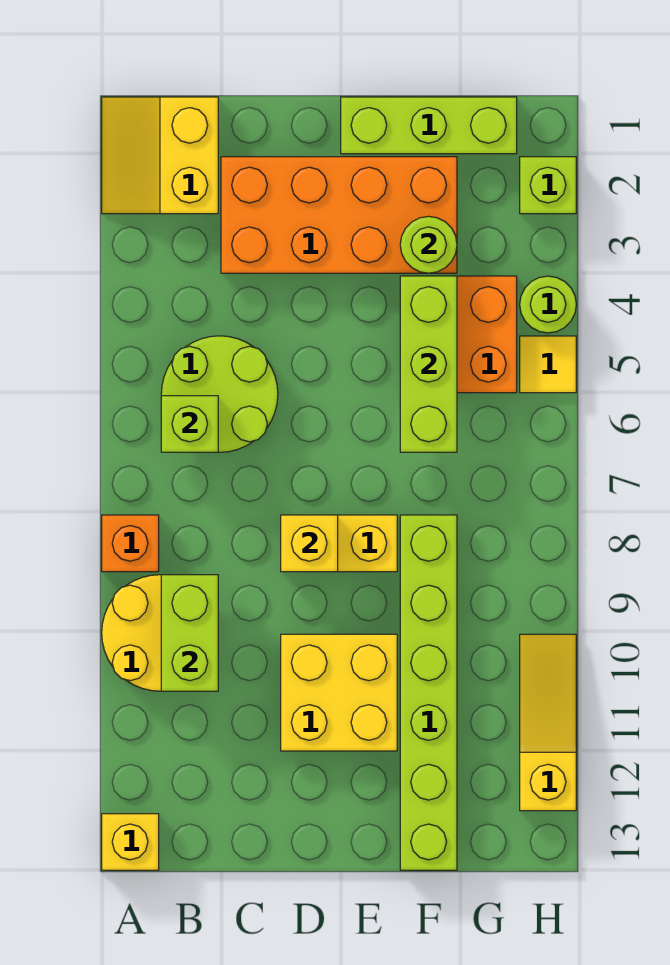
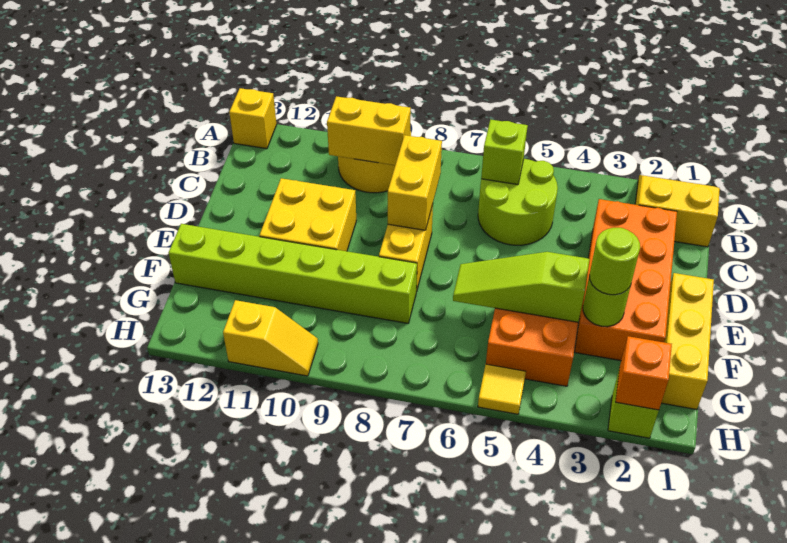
orange brick A8 level 1 -> orange brick H2 level 2
lime brick B9:B10 level 2 -> yellow brick B9:B10 level 2
yellow brick D8 level 2 -> yellow brick C8:D8 level 2
lime brick E1:G1 level 1 -> yellow brick E1:G1 level 1
lime brick F4:F6 level 2 -> lime slope F4:F6 level 2 top 4
lime round brick H4 level 1 -> lime round brick F3 level 3
yellow slope H10:H12 level 1 top 12 -> yellow slope H10:H11 level 1 top 11

